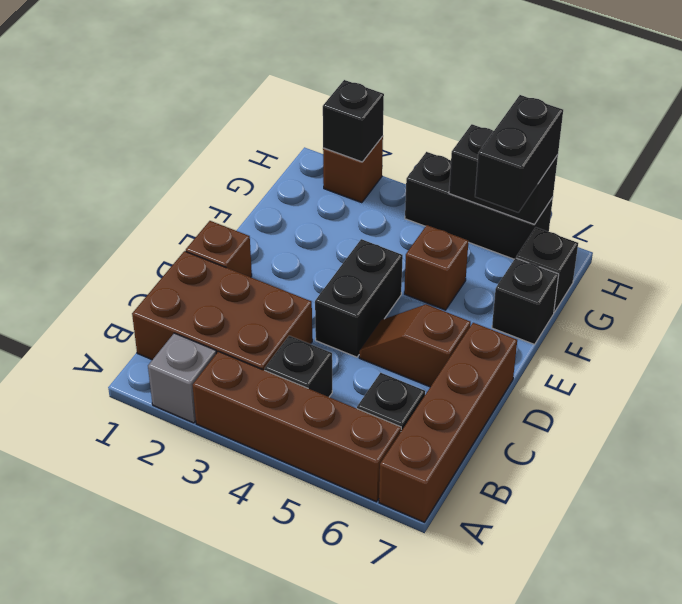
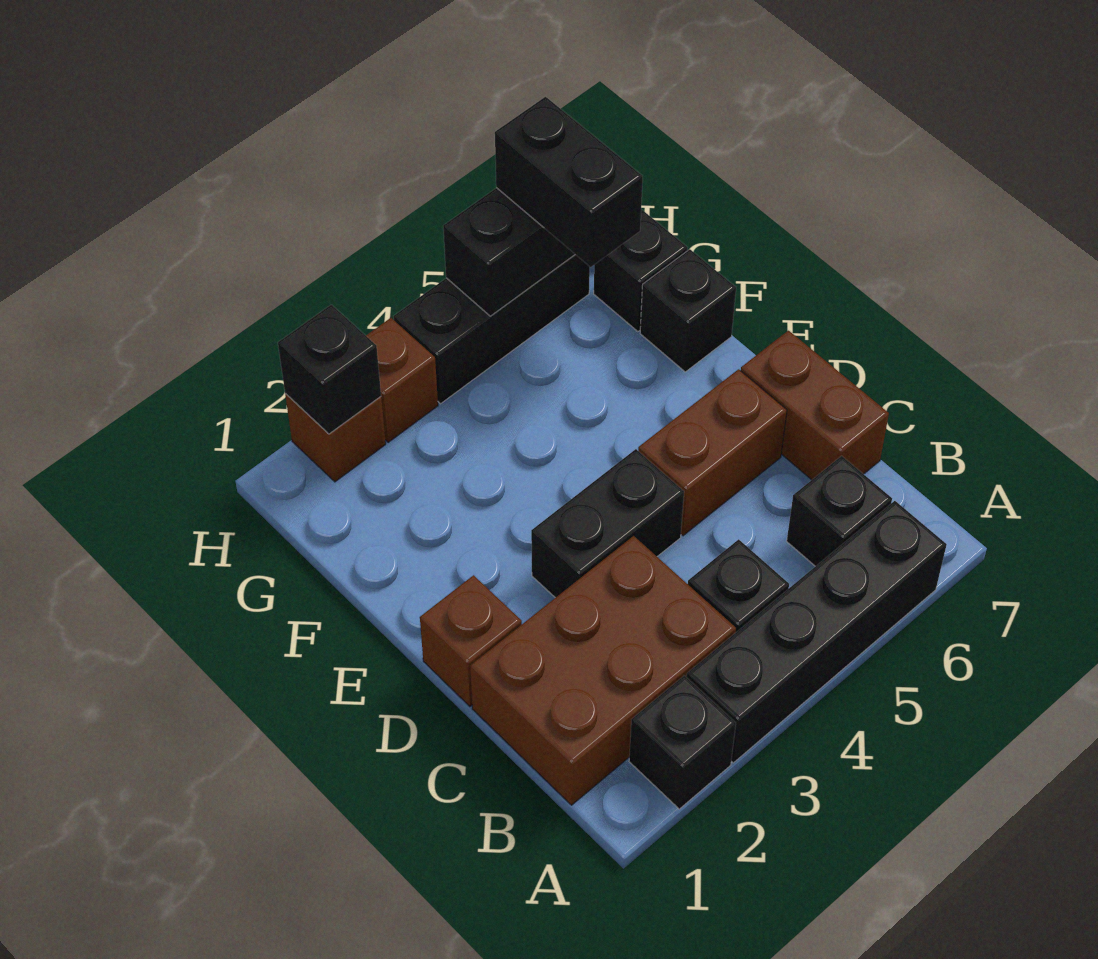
grey brick A2 level 1 -> black brick A2 level 1
brown brick A3:A6 level 1 -> black brick A3:A6 level 1
brown brick A7:D7 level 1 -> brown brick C7:D7 level 1
black brick D4:E4 level 1 -> black brick D3:D4 level 1
brown slope D5:D6 level 1 top 6 -> brown brick D5:D6 level 1
brown brick F5 level 1 -> brown brick H3 level 1

